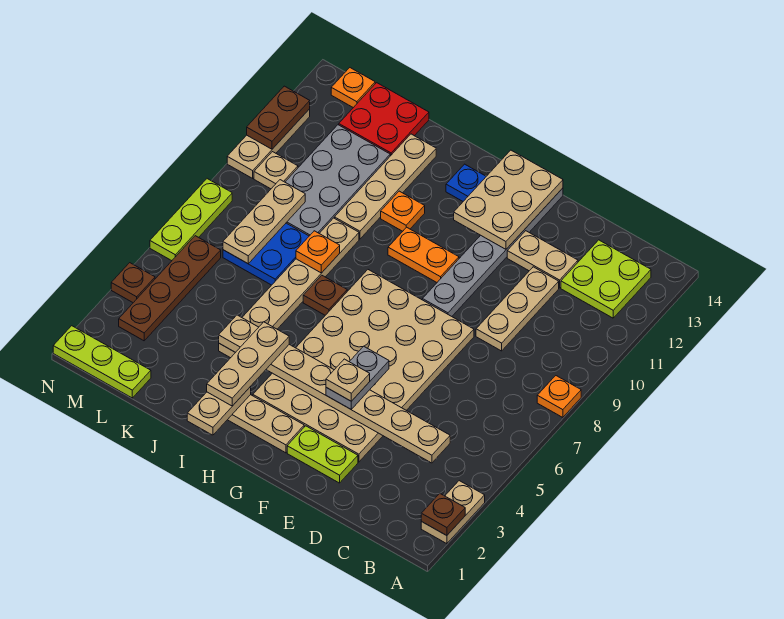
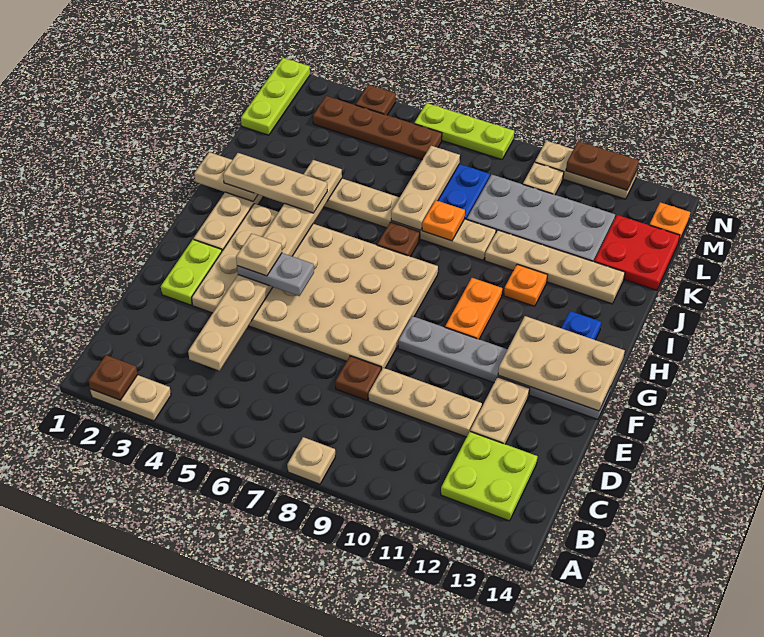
orange plate A8 level 1 -> tan plate A8 level 1
none -> brown plate D8 level 1
tan plate L7:L9 level 2 -> tan plate J7:L7 level 2

